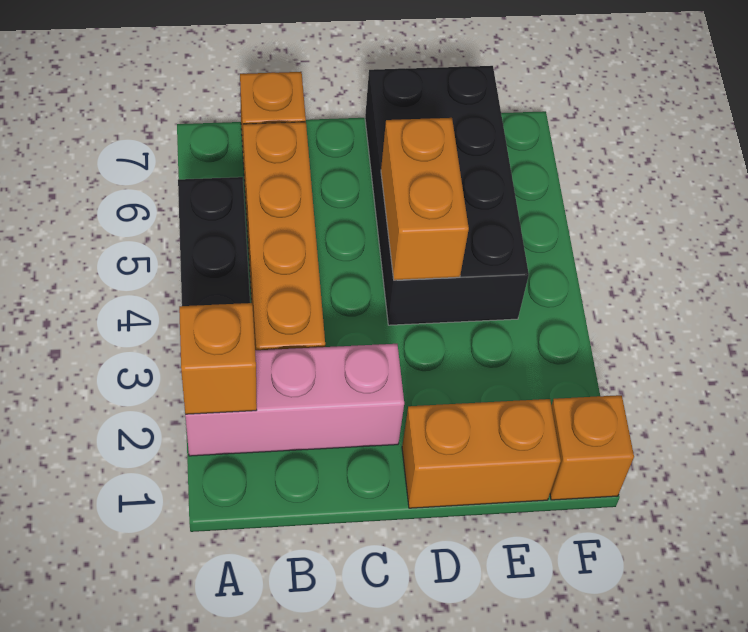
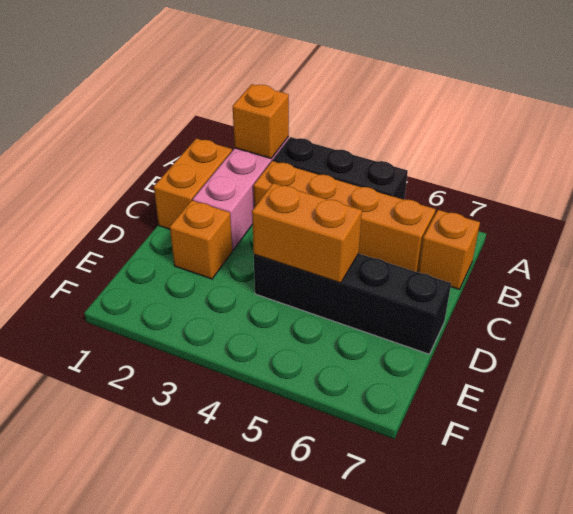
orange brick D1:E1 level 1 -> orange brick B1:C1 level 1
black brick D4:E7 level 1 -> black brick D4:D7 level 1
orange brick F1 level 1 -> orange brick D2 level 1

